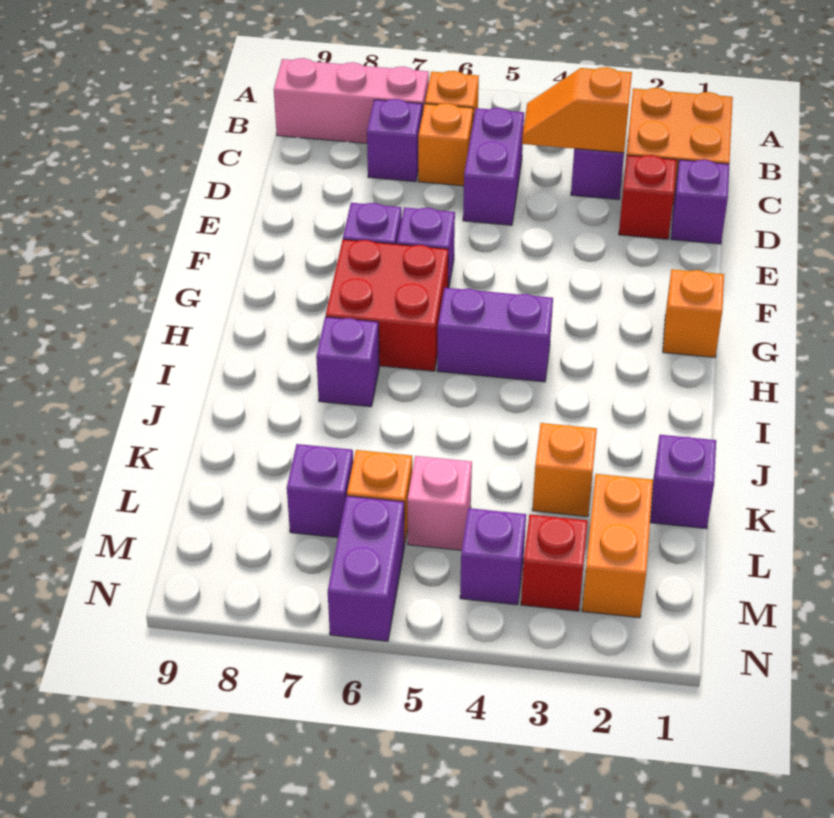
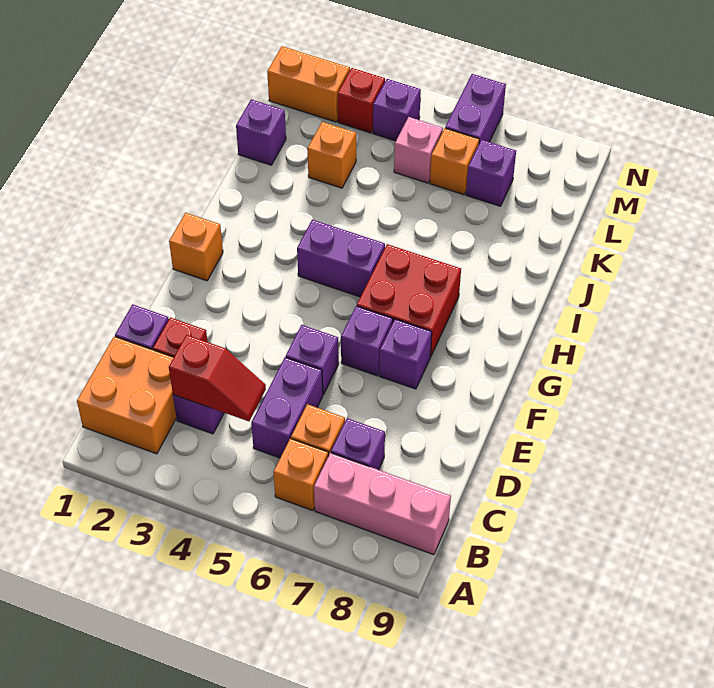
orange slope C3:C4 level 2 top 3 -> red slope C3:C4 level 2 top 3
purple brick I7 level 1 -> purple brick E5 level 1
orange brick L2:M2 level 1 -> orange brick M1:M2 level 1

